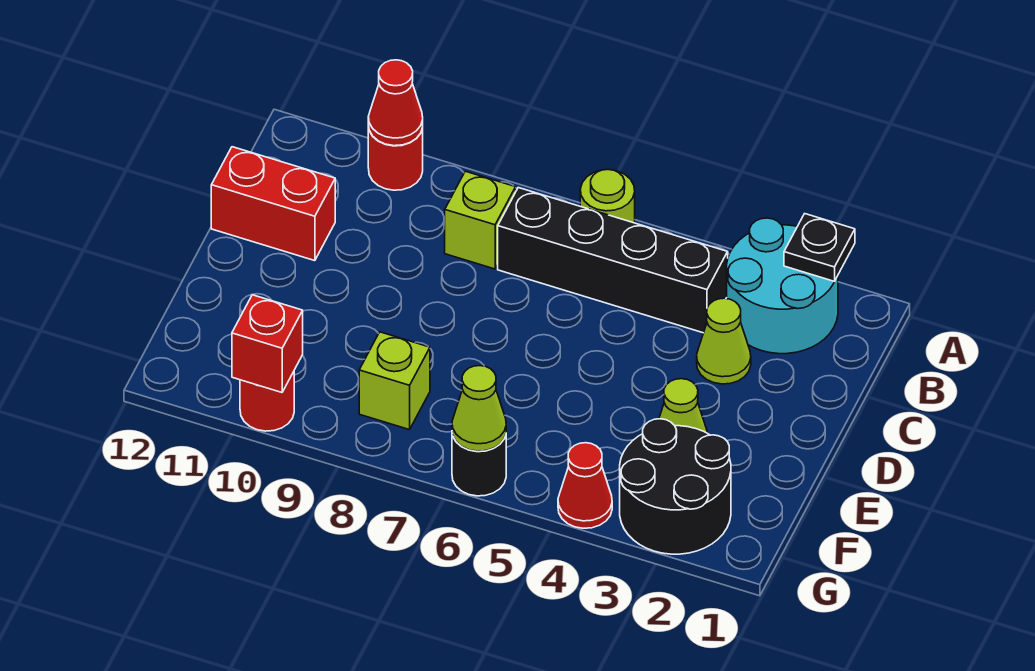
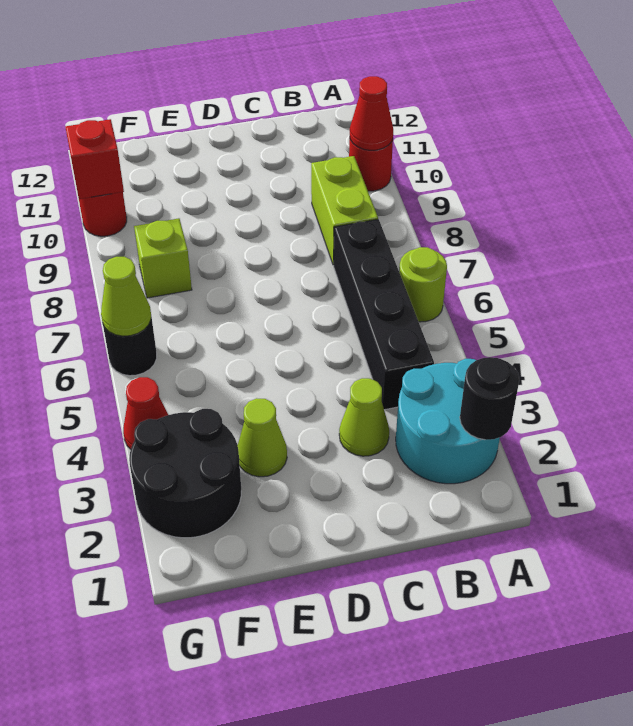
black plate A2 level 2 -> black round brick A2 level 2
lime brick B8 level 1 -> lime brick B8:B9 level 1
red brick C11:C12 level 1 -> none

